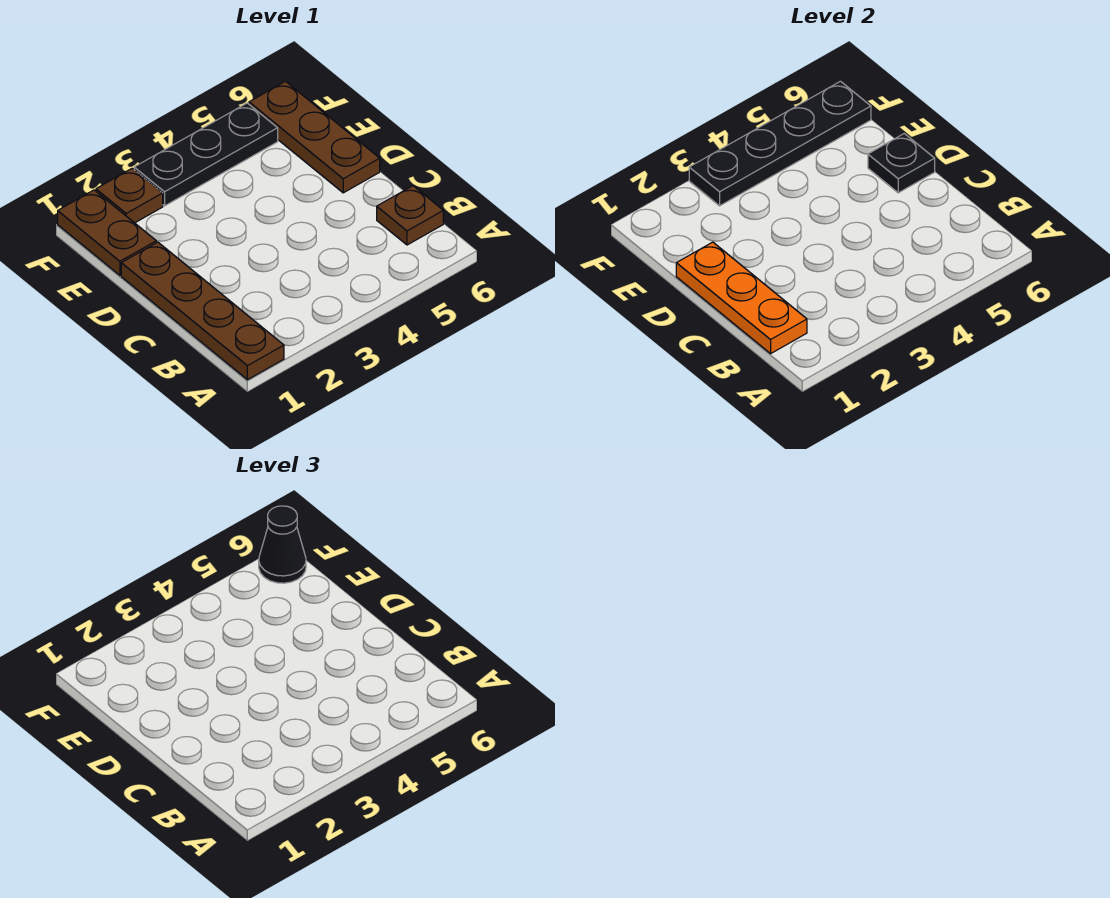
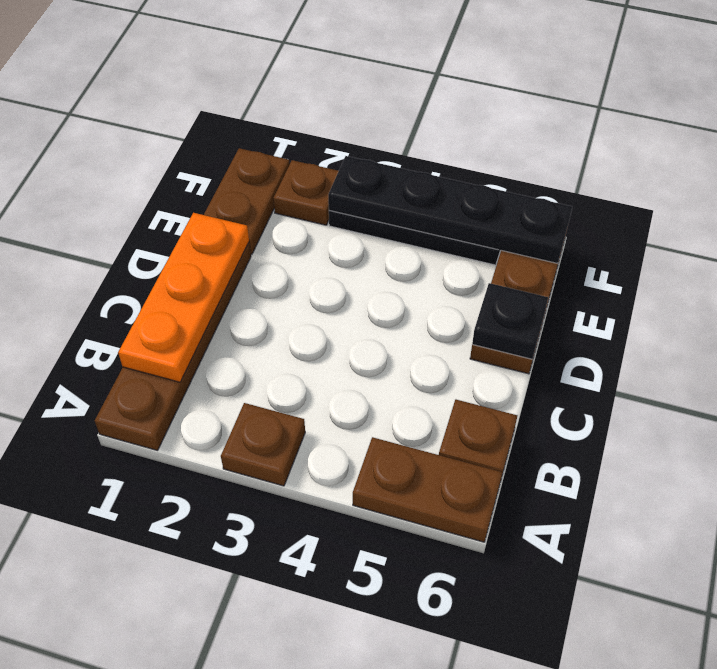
none -> brown plate A3 level 1
none -> brown plate A5:A6 level 1
black cone F6 level 3 -> none

